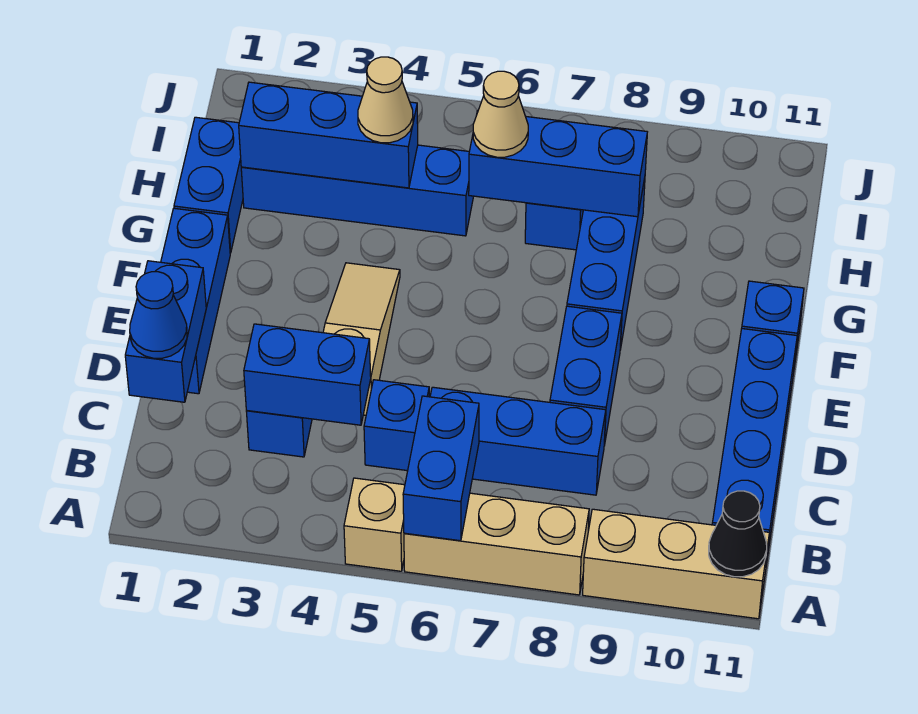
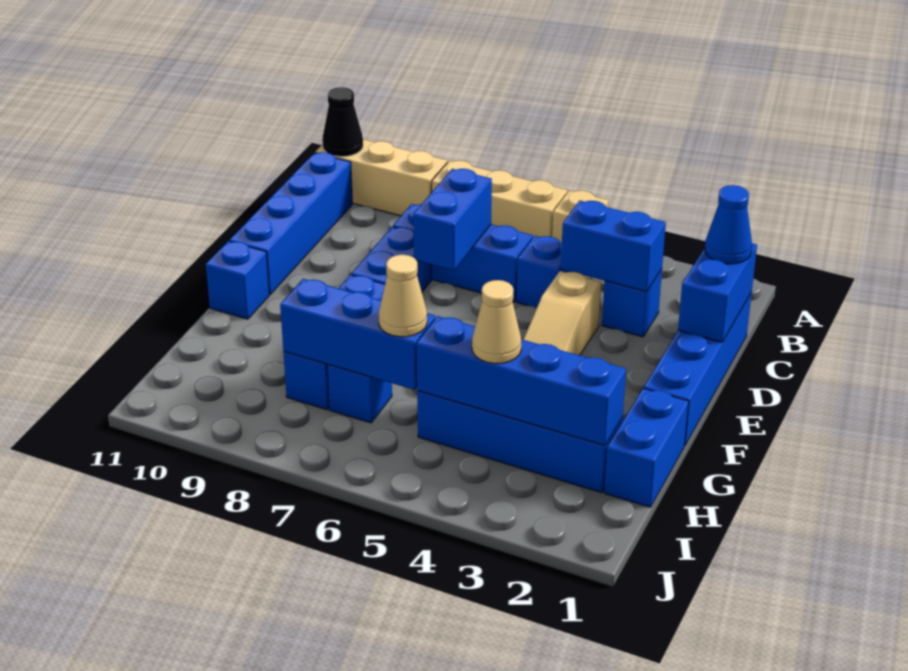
blue brick A6:B6 level 2 -> blue brick C7:D7 level 2
blue brick D1:F1 level 1 -> blue brick C1:F1 level 1
blue brick H2:H4 level 2 -> blue brick H2:H5 level 2

